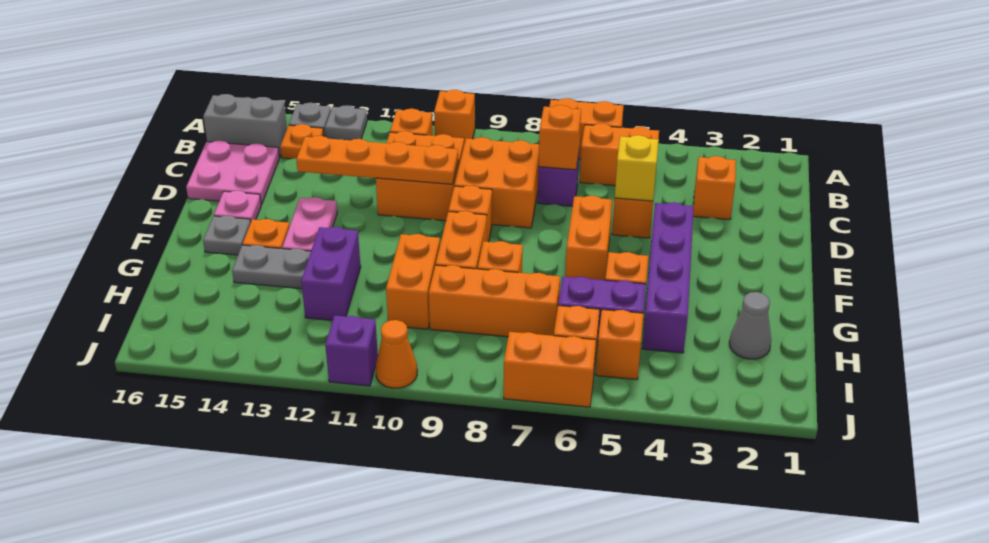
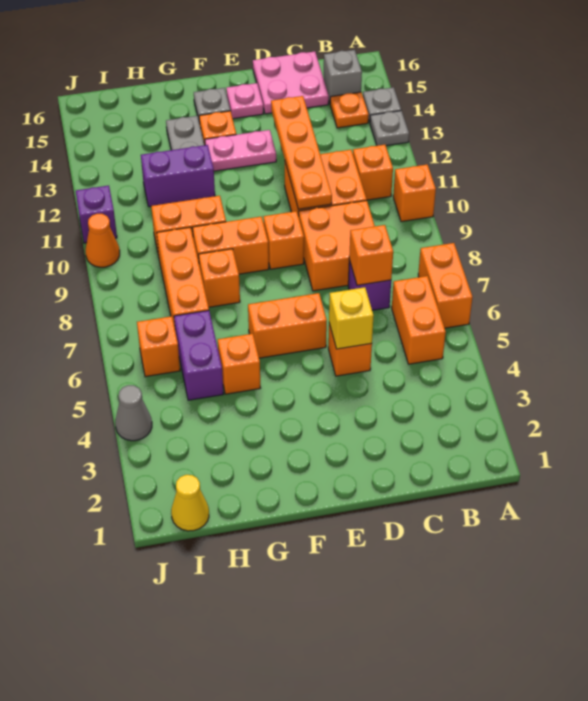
grey brick B15:B16 level 1 -> grey brick B15 level 1
orange brick C3 level 1 -> none
purple brick E4:H4 level 1 -> none
grey cone H2 level 1 -> grey cone J4 level 1
none -> yellow cone I1 level 1
orange brick I5 level 1 -> none
orange brick J6:J7 level 1 -> none

